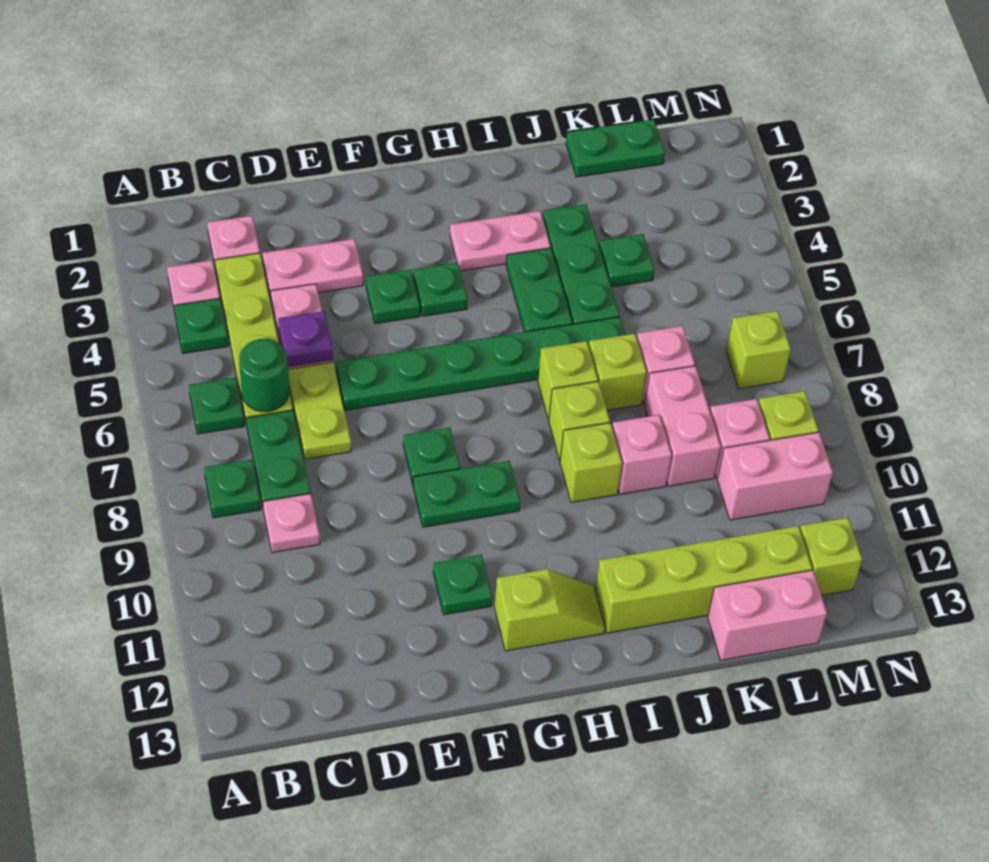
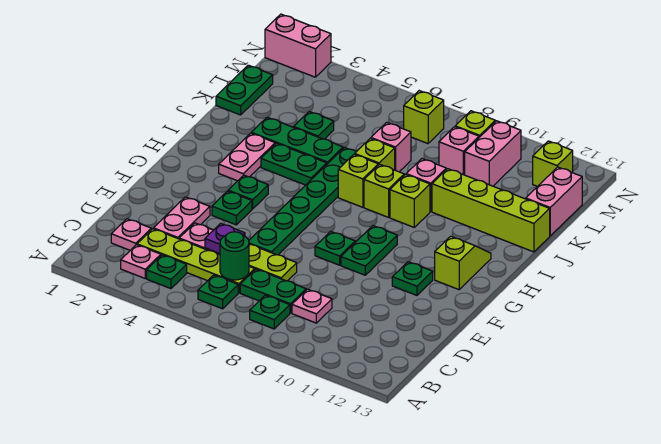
lime brick I12:L12 level 1 -> lime brick J10:J13 level 1
pink brick K8:K9 level 1 -> pink brick N1:N2 level 1

